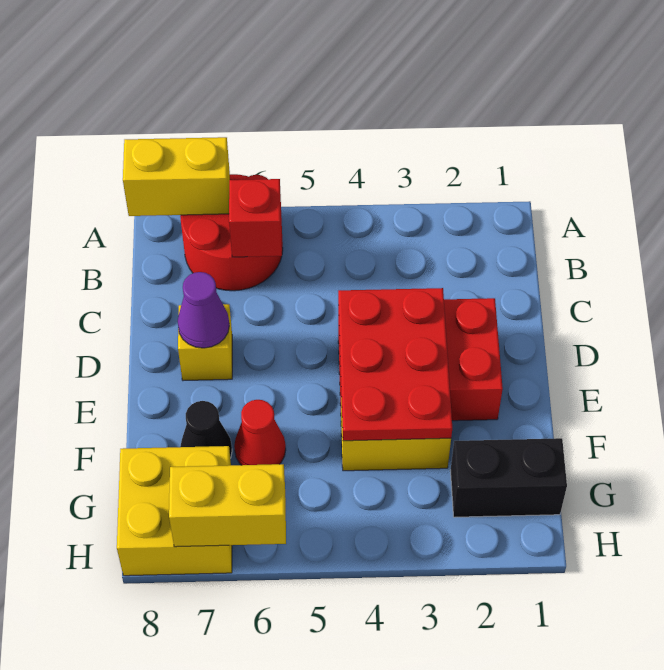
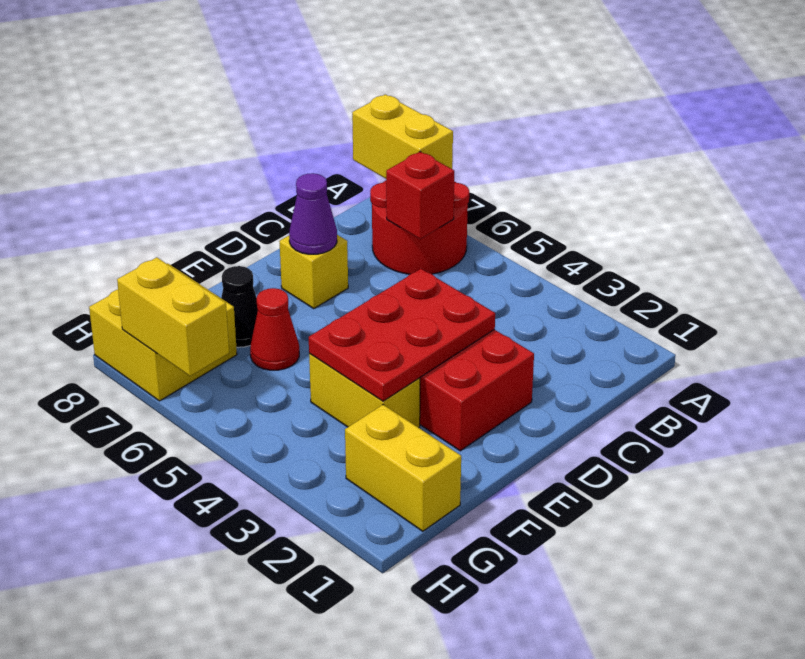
black brick G1:G2 level 1 -> yellow brick G1:G2 level 1

